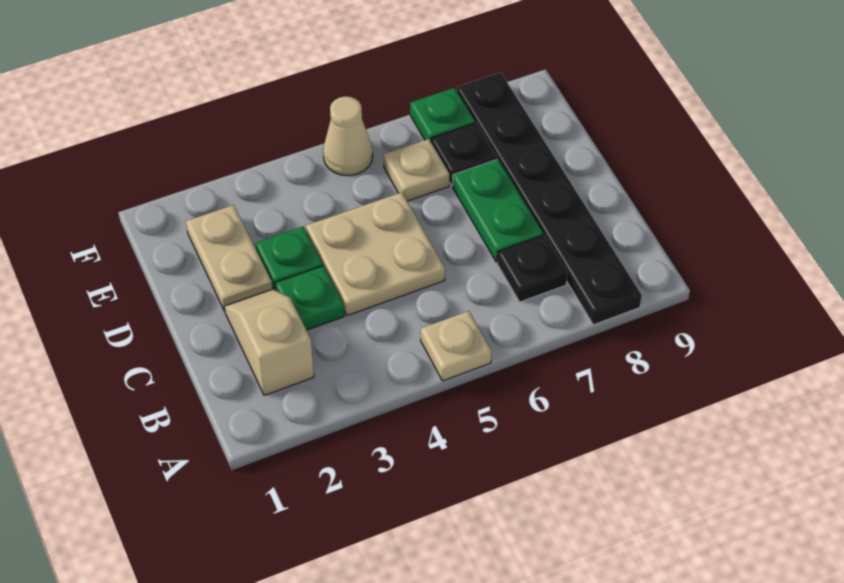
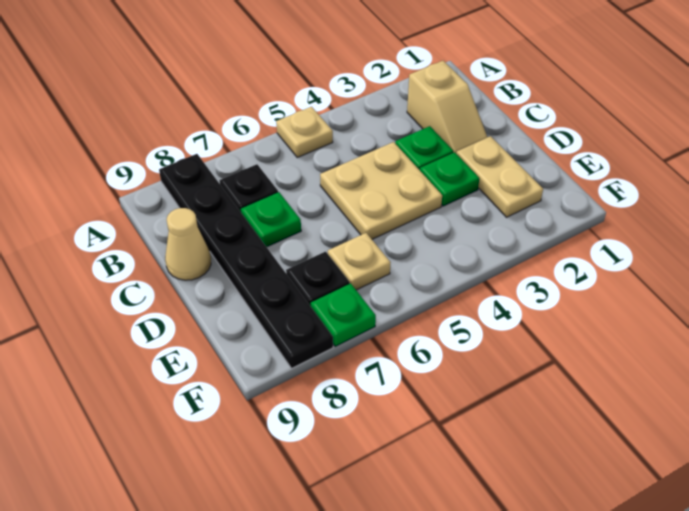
green plate C7:D7 level 1 -> green plate C7 level 1
tan cone F5 level 1 -> tan cone C9 level 1

